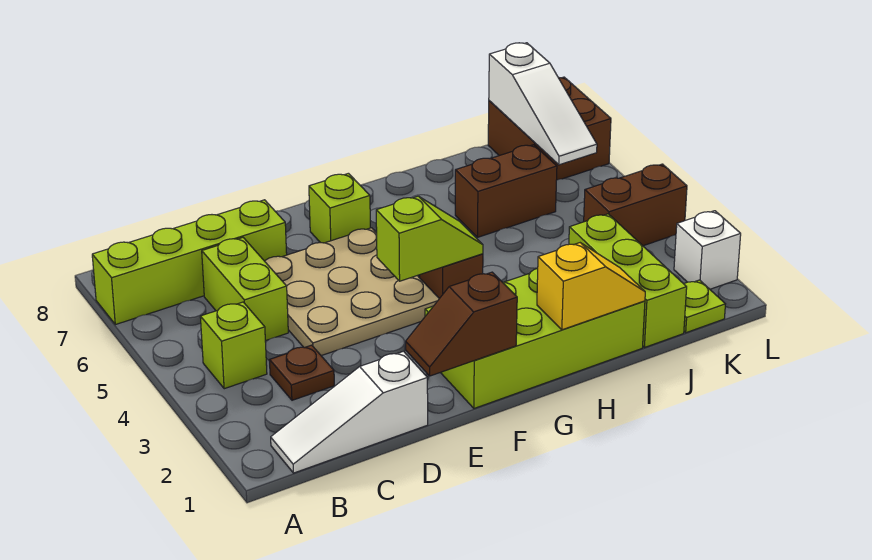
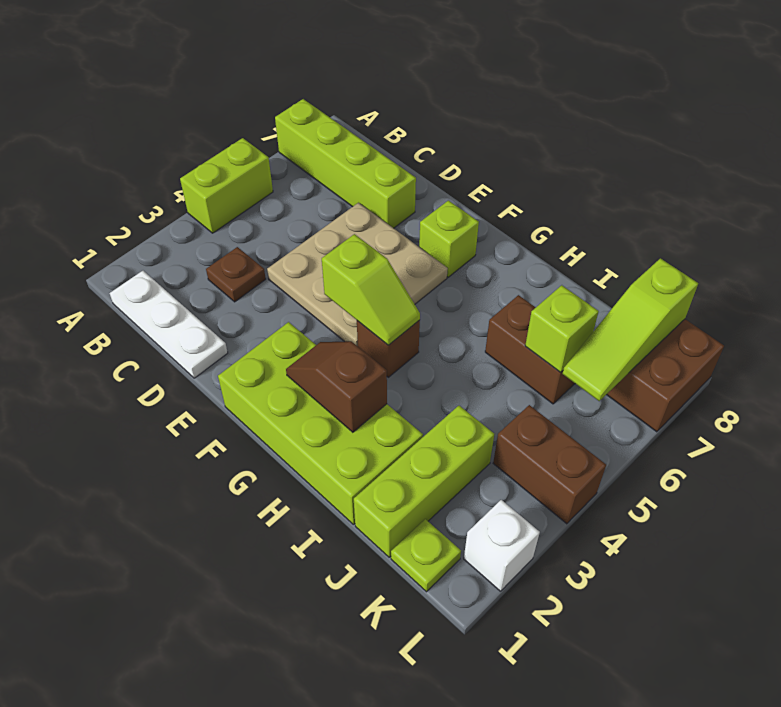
white slope B1:D1 level 1 top D -> white plate B1:D1 level 1
lime brick B4 level 1 -> lime brick J6 level 2
lime brick C5:C6 level 1 -> lime brick A4:A5 level 1
brown slope E1:F1 level 2 top F -> brown slope G2:H2 level 2 top H
yellow slope H1:I1 level 2 top H -> none
white slope K6:K8 level 2 top 8 -> lime slope K6:K8 level 2 top 8

